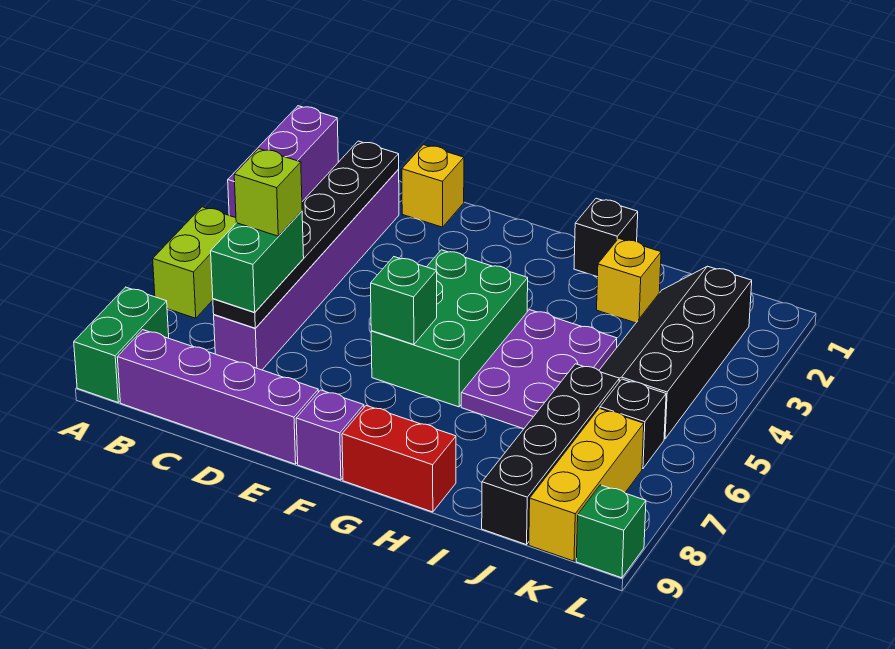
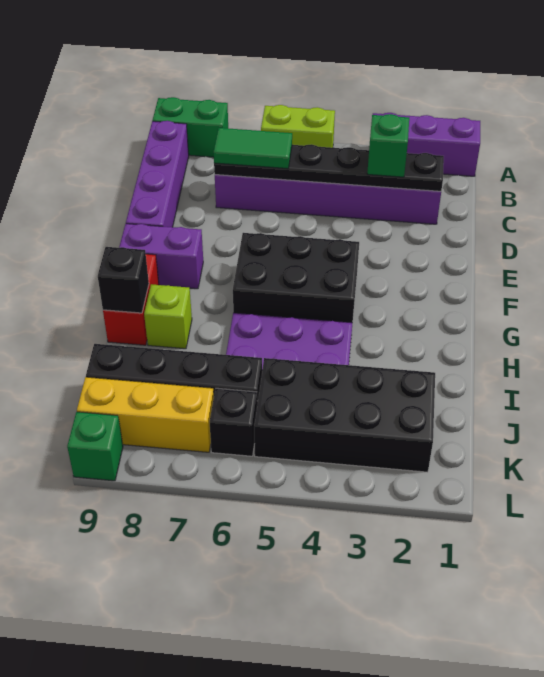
green brick C6:C7 level 3 -> green tile C6:C7 level 3
lime brick C6 level 4 -> lime brick H8 level 1
yellow brick D1 level 1 -> none
green brick F4:G6 level 1 -> black brick F4:G6 level 1
green brick F6 level 2 -> green brick C3 level 3
purple brick F9 level 1 -> purple brick F8:F9 level 1
black brick H1 level 1 -> black brick H9 level 2
yellow brick I2 level 1 -> none
black slope J2:K5 level 1 top K -> black brick J2:K5 level 1

